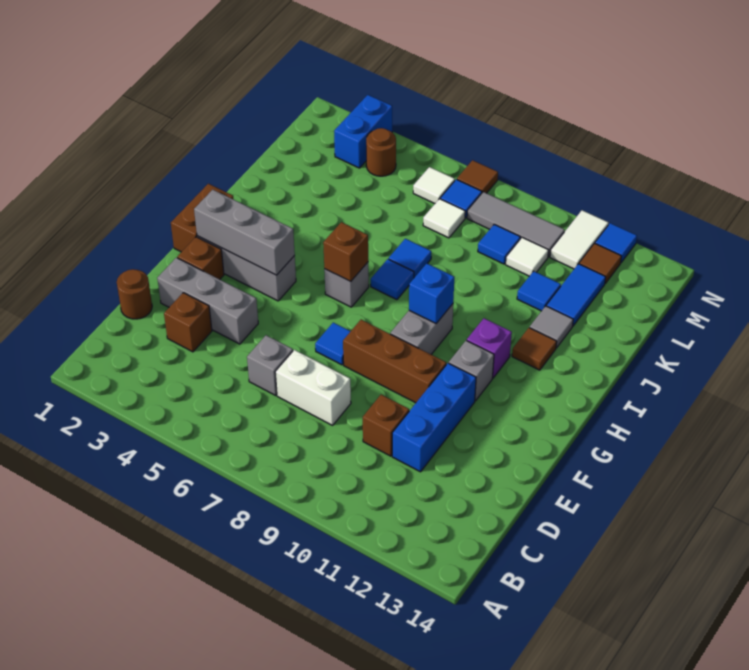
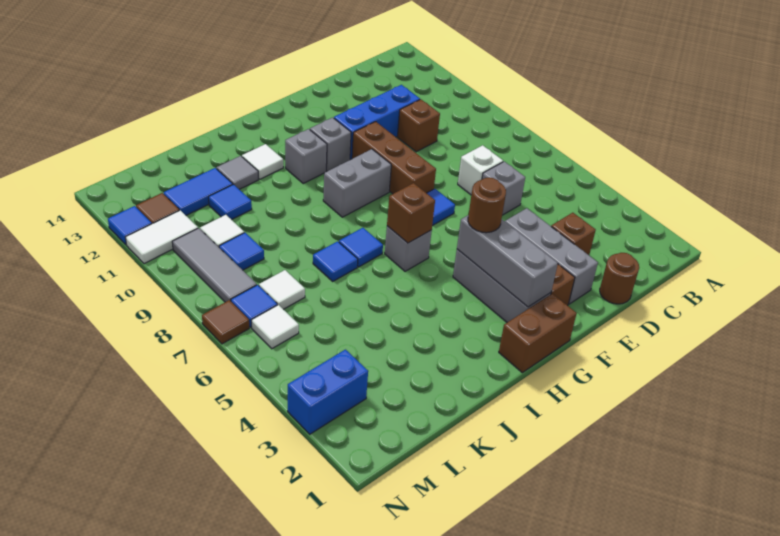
white brick D7:D8 level 1 -> white brick D7 level 1
blue brick H9 level 2 -> none
purple brick H11 level 1 -> grey brick H11 level 1
brown tile I12 level 1 -> white tile I12 level 1
brown round brick M4 level 1 -> brown round brick G4 level 3

